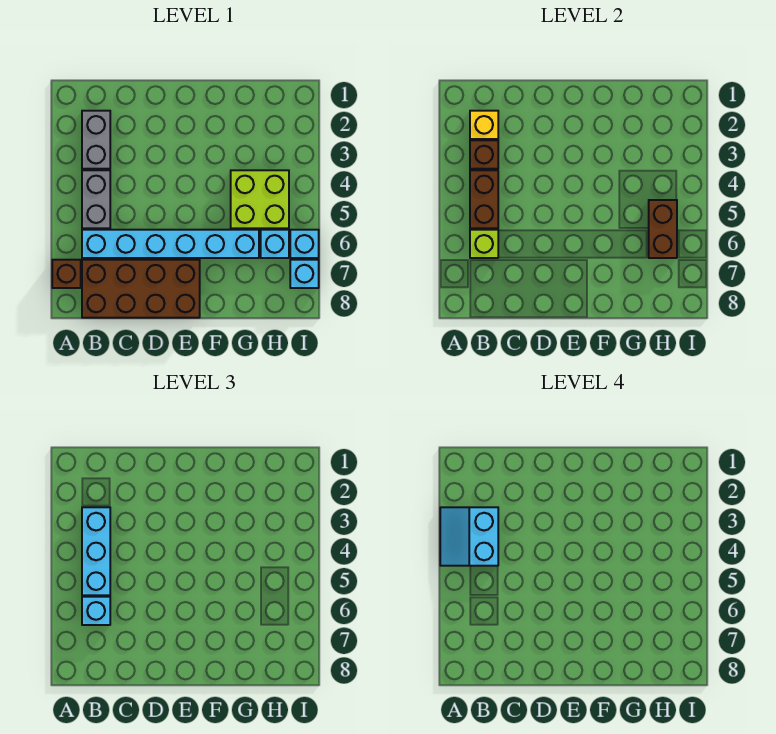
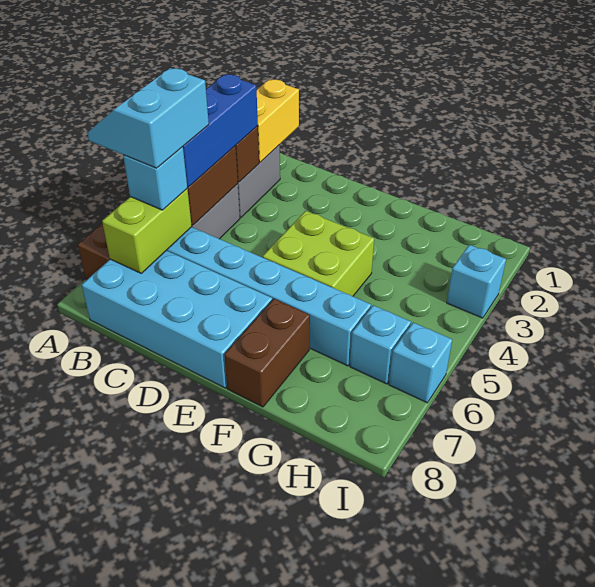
cyan slope A3:B4 level 4 top B -> cyan slope A5:B6 level 4 top B
yellow brick B2 level 2 -> yellow brick B1:B2 level 2
cyan brick B3:B5 level 3 -> blue brick B3:B5 level 3
lime brick B6 level 2 -> lime brick B6:B7 level 2
brown brick B7:E8 level 1 -> cyan brick B7:E8 level 1
lime brick G4:H5 level 1 -> lime brick E4:F5 level 1
brown brick H5:H6 level 2 -> brown brick F7:F8 level 1
cyan brick I7 level 1 -> cyan brick I3 level 1

